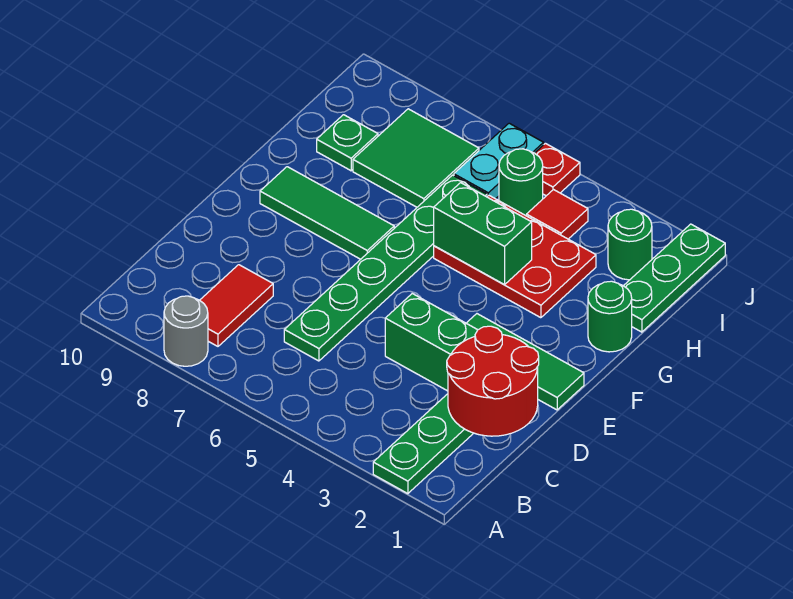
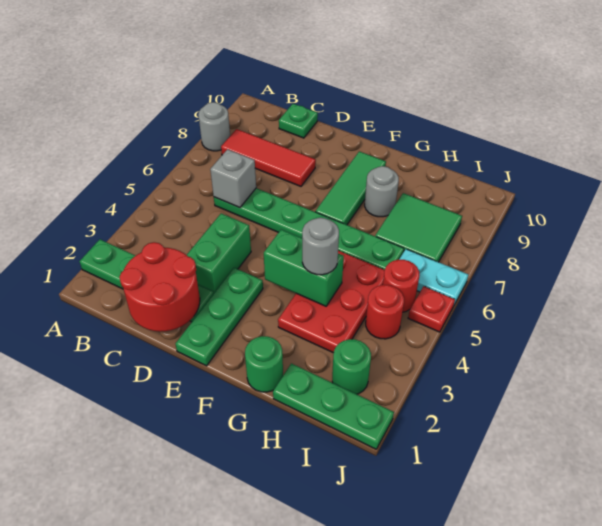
red tile B8:C8 level 1 -> red tile B8:D8 level 1
none -> grey brick C6 level 2
green tile E1:E3 level 1 -> green plate E1:E3 level 1
green brick G4:G5 level 2 -> green brick F4:G4 level 2
none -> grey round brick G4 level 3
none -> grey round brick G8 level 1
green plate H9 level 1 -> green plate C10 level 1
red tile I4 level 1 -> red round brick I4 level 1
green round brick I5 level 1 -> red round brick I5 level 1

